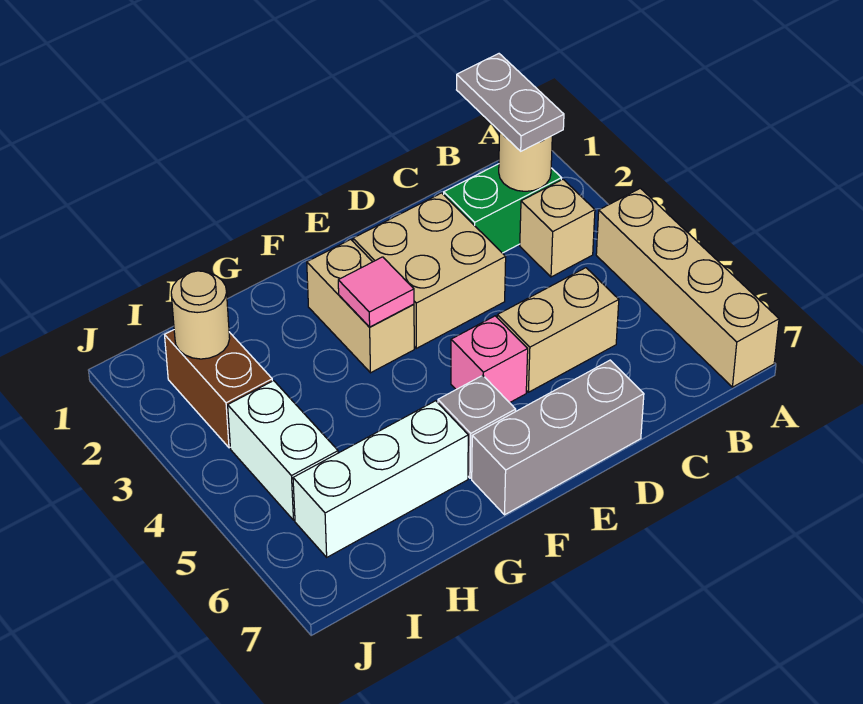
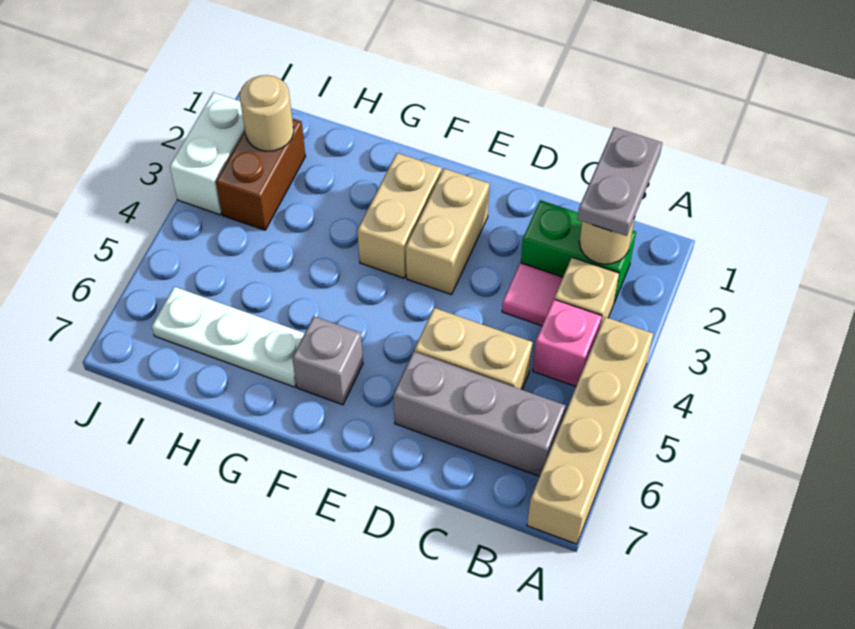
tan brick D2:E3 level 1 -> tan brick E2:E3 level 1
grey brick D7:F7 level 1 -> grey brick B6:D6 level 1
pink brick E5 level 1 -> pink brick B4 level 1
pink tile F3 level 2 -> pink tile C3 level 1
white brick G6:I6 level 1 -> white plate G6:I6 level 1
white brick I4:I5 level 1 -> white brick J2:J3 level 1

